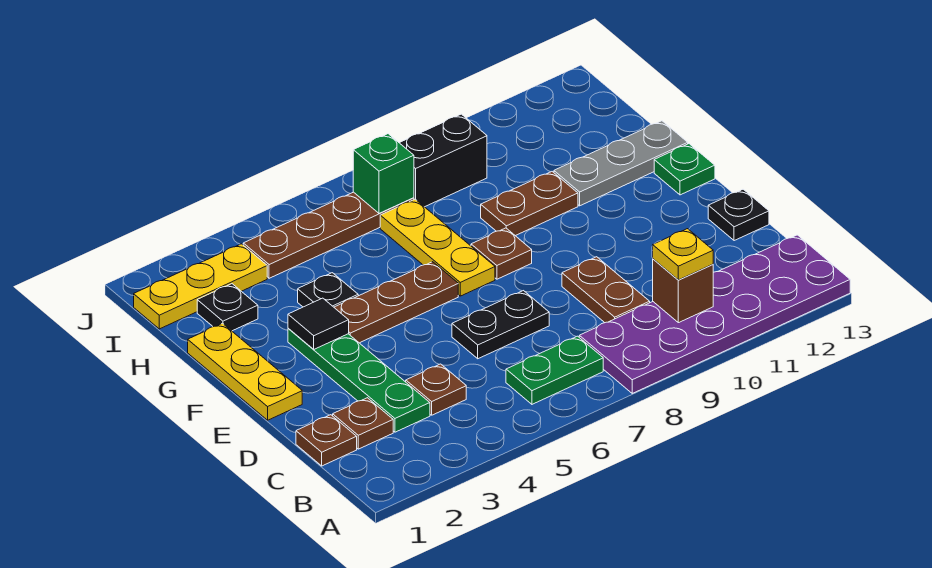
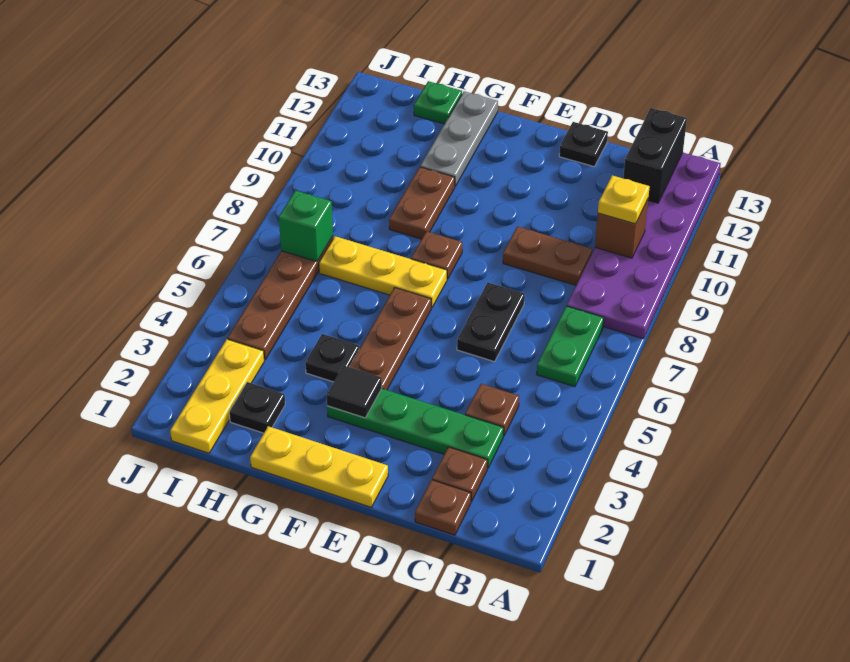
green plate F13 level 1 -> green plate H13 level 1
black brick I8:I9 level 1 -> black brick B12:B13 level 2

